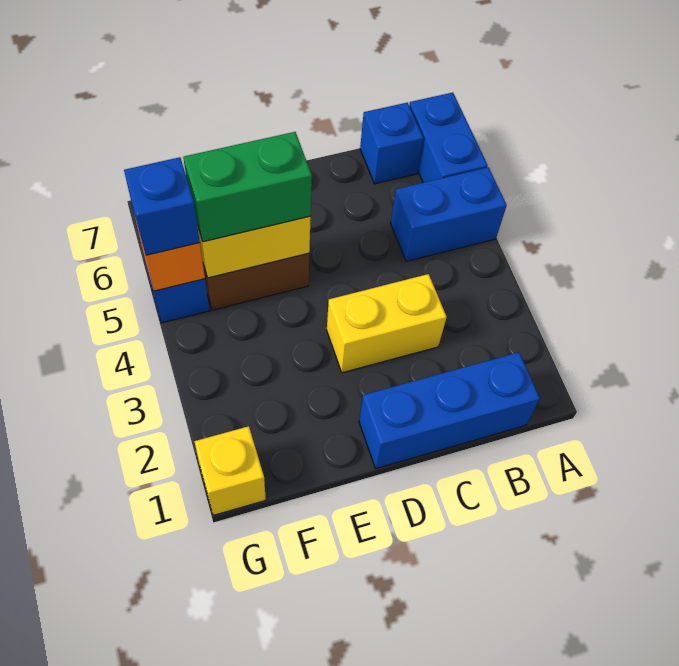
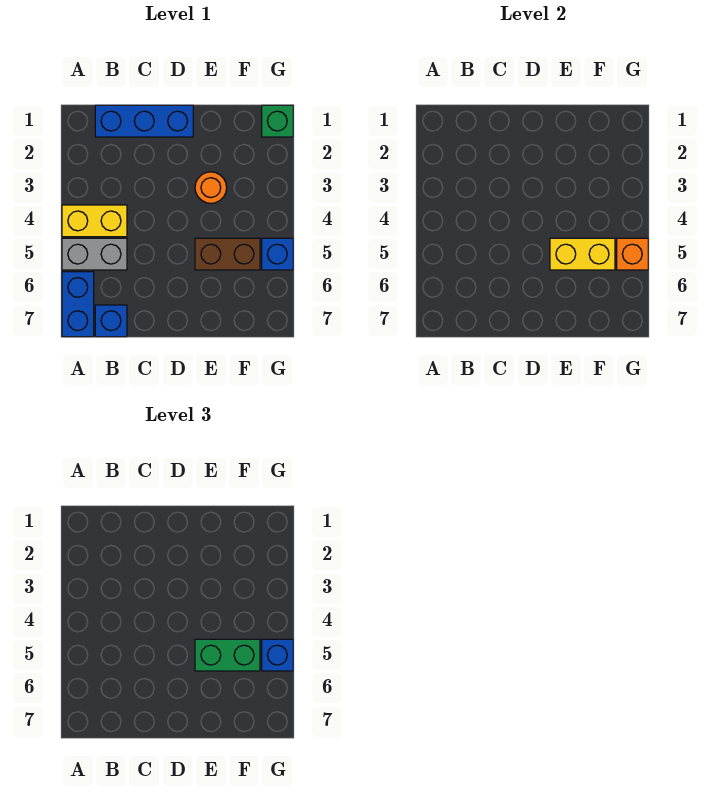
blue brick A5:B5 level 1 -> grey brick A5:B5 level 1
yellow brick C3:D3 level 1 -> yellow brick A4:B4 level 1
none -> orange round brick E3 level 1
yellow brick G1 level 1 -> green brick G1 level 1

